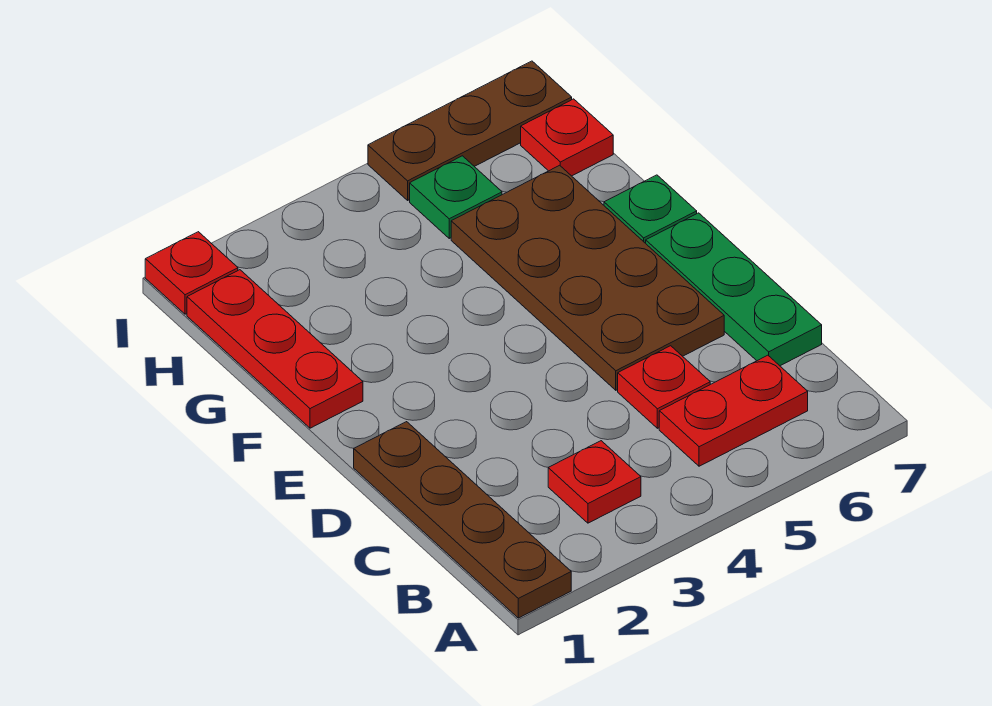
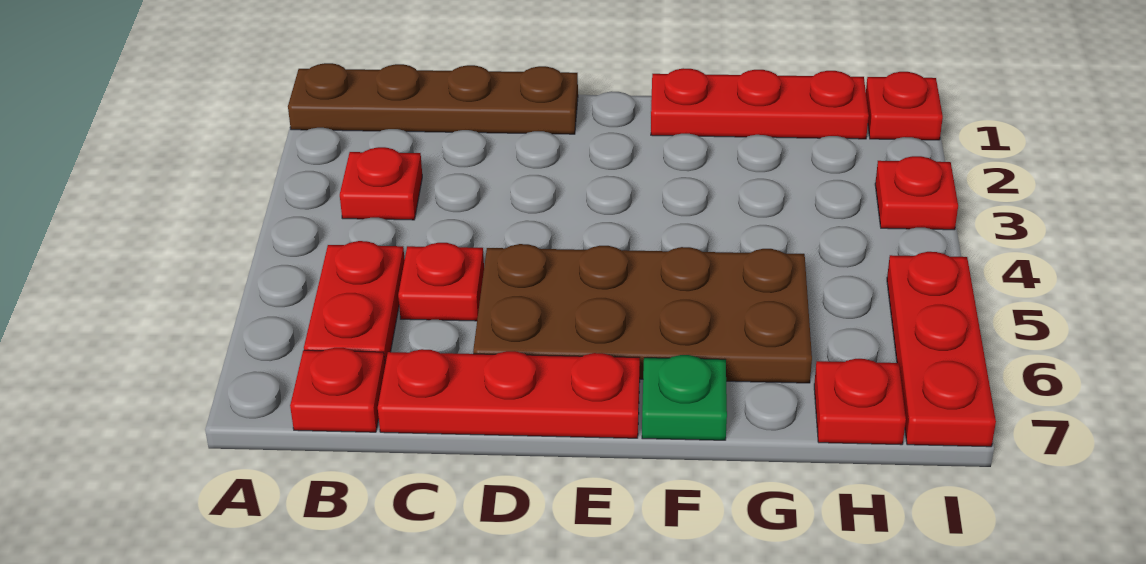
none -> red plate B7 level 1
green plate C7:E7 level 1 -> red plate C7:E7 level 1
green plate H5 level 1 -> none
none -> red plate I3 level 1
brown plate I5:I7 level 1 -> red plate I5:I7 level 1

